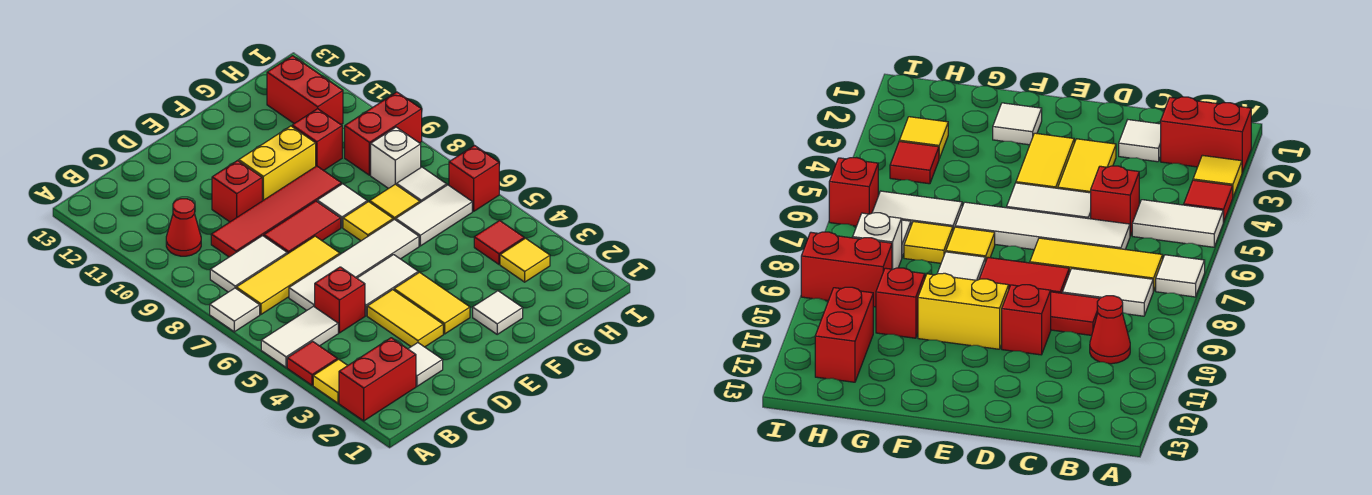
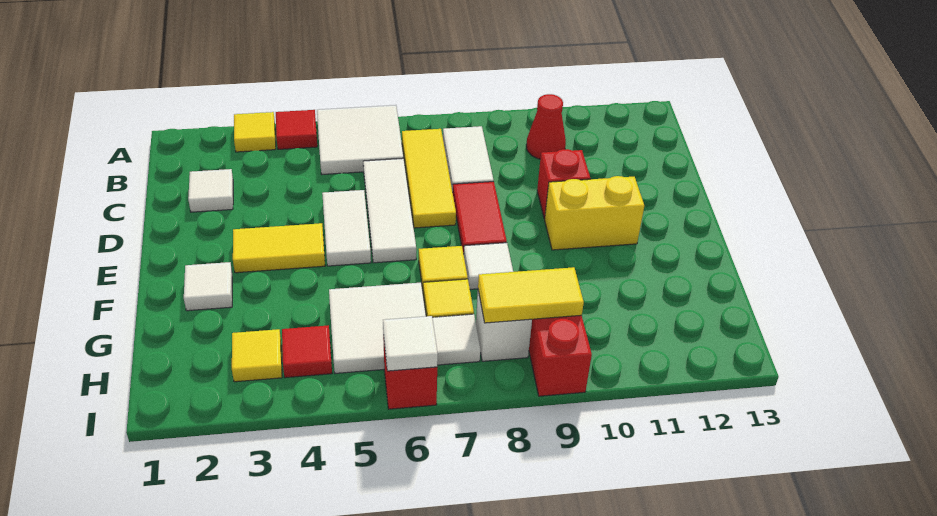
red brick A2:B2 level 1 -> none
white tile A5:B5 level 1 -> white tile A5:B6 level 1
white tile A7 level 1 -> white tile I6 level 2
red brick C5 level 1 -> none
white tile C6:F6 level 1 -> white tile C6:E6 level 1
red tile C9:F9 level 1 -> none
yellow tile D3:D4 level 1 -> yellow tile H8:H9 level 2
yellow brick E10:F10 level 1 -> yellow brick E10:E11 level 1
white tile G6:H6 level 1 -> white tile G5:H6 level 1
red brick G10 level 1 -> none
red brick H11:H12 level 1 -> none

